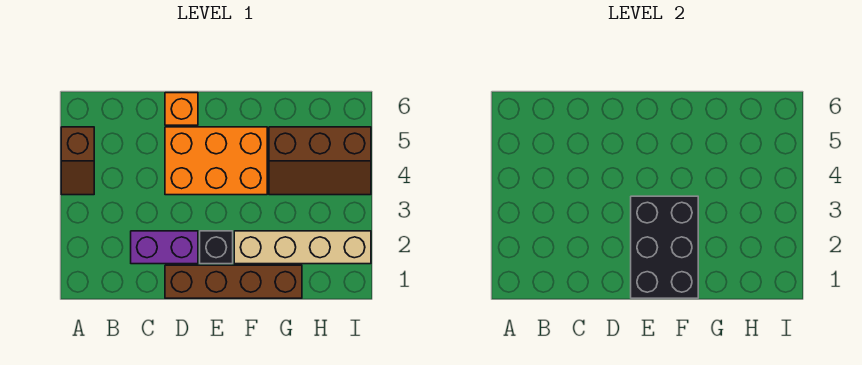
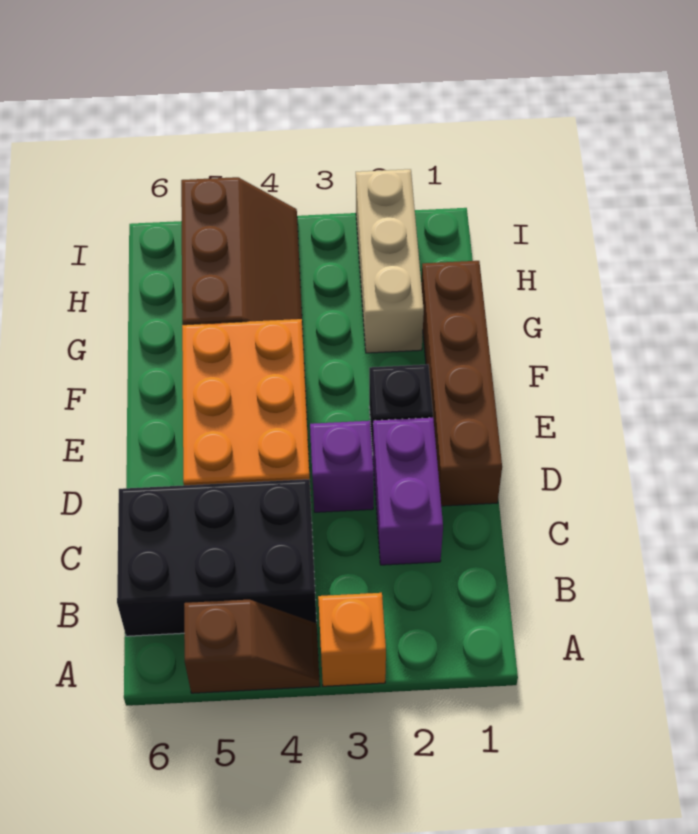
none -> purple brick D3 level 1
orange brick D6 level 1 -> orange brick A3 level 1
black brick E1:F3 level 2 -> black brick B4:C6 level 1
tan brick F2:I2 level 1 -> tan brick G2:I2 level 1

